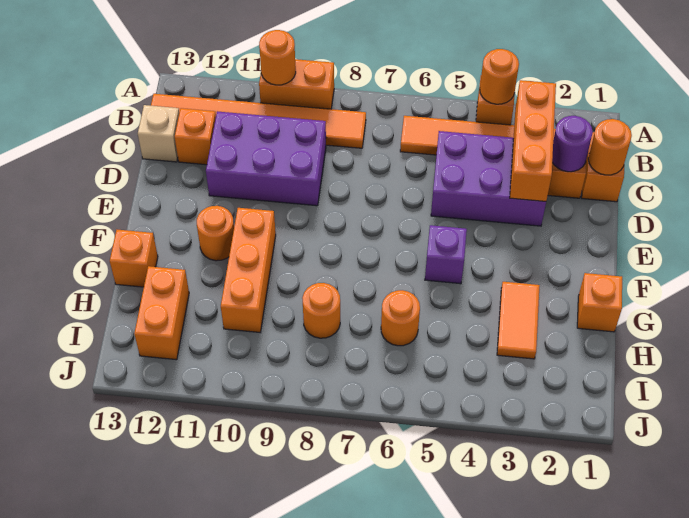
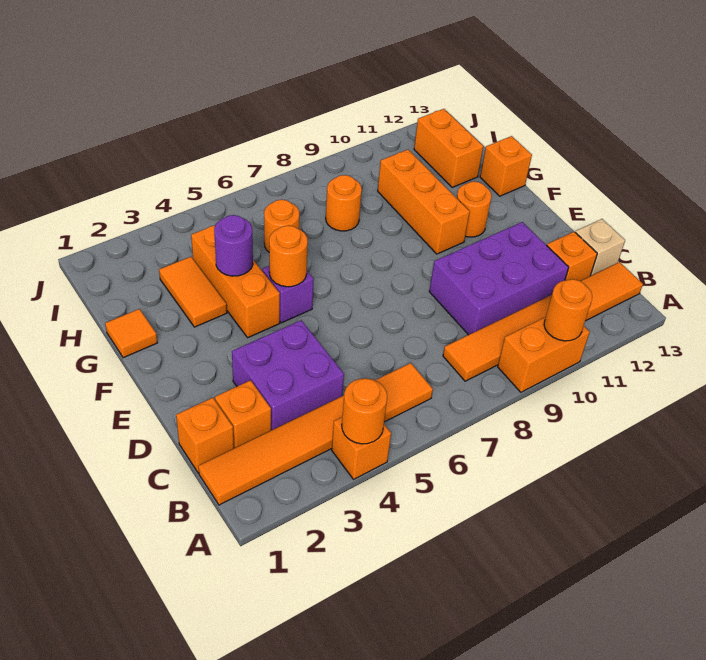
orange brick B3:D3 level 2 -> orange brick F4:H4 level 1
orange round brick C1 level 2 -> orange round brick F5 level 2
purple round brick C2 level 2 -> purple round brick G4 level 2
purple brick C3:D5 level 1 -> purple brick C3:D4 level 1
orange brick G1 level 1 -> orange tile G1 level 1

